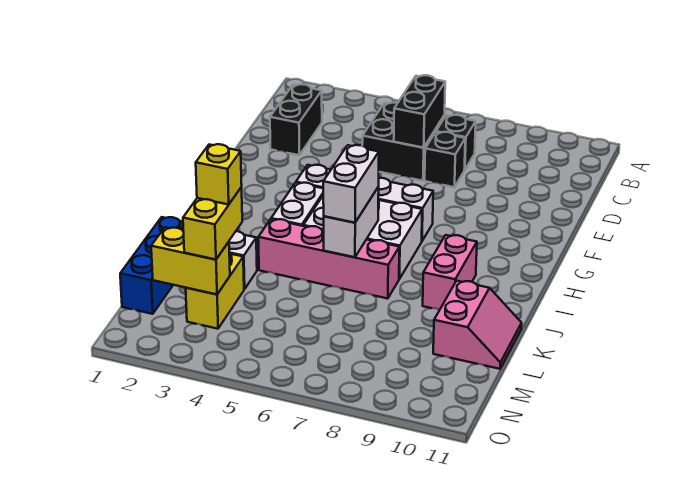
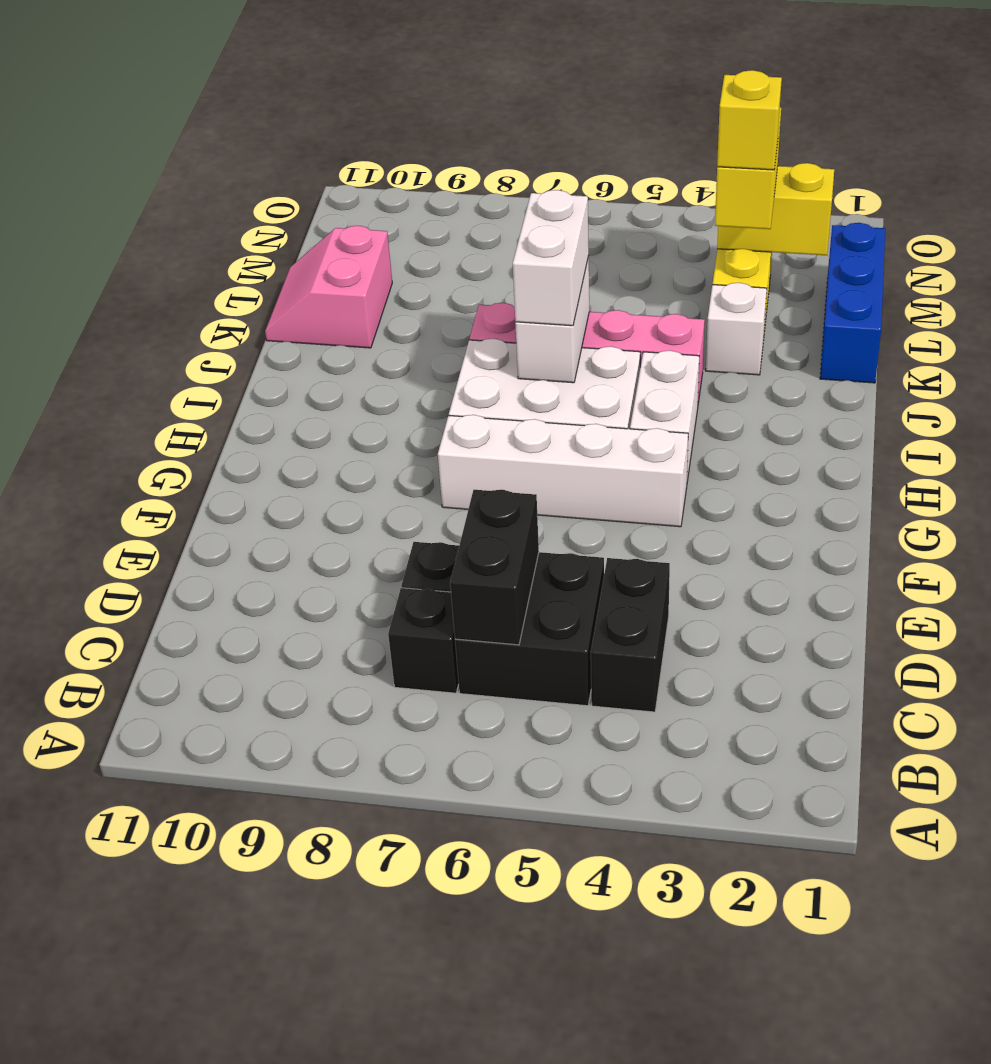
black brick C2:D2 level 1 -> black brick C4:D4 level 1
pink brick I9:J9 level 1 -> none

